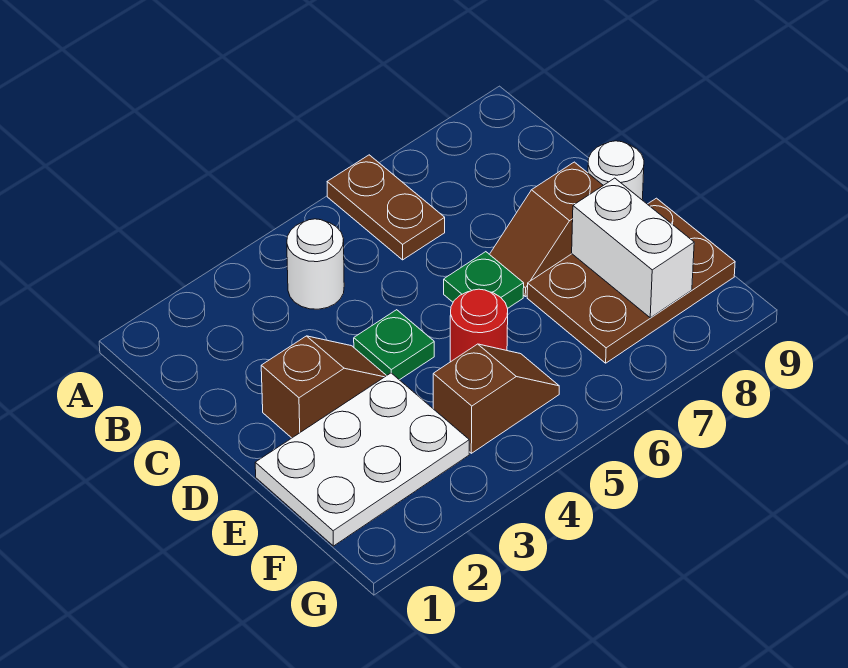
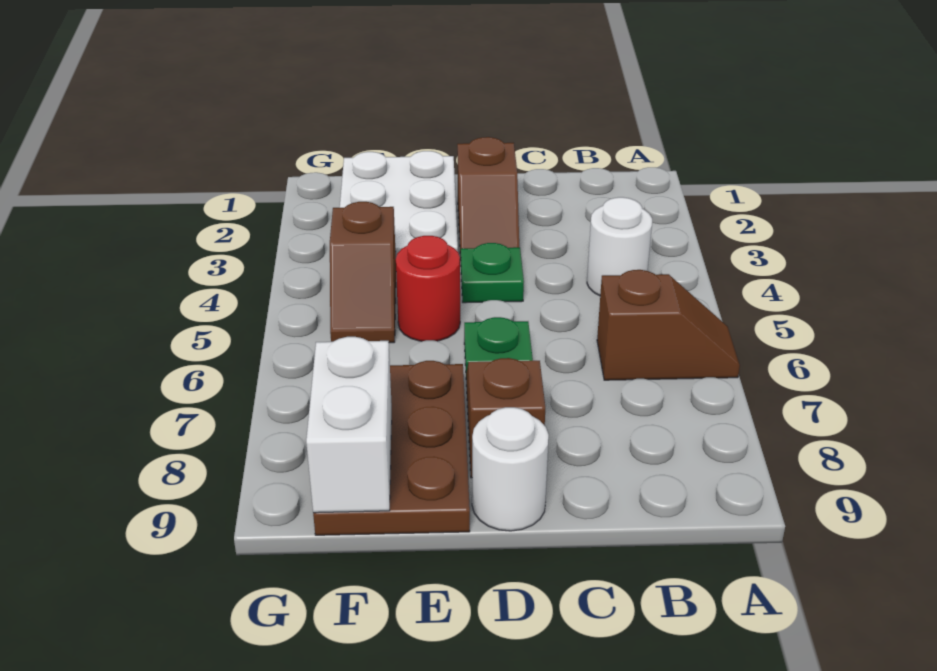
brown plate A6:B6 level 1 -> brown slope A6:B6 level 1 top B
white brick E8:F8 level 2 -> white brick F8:F9 level 2

